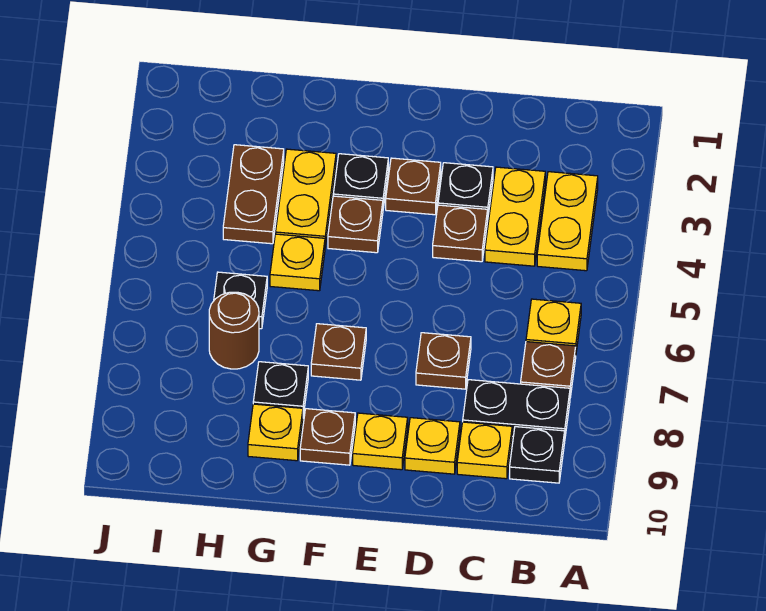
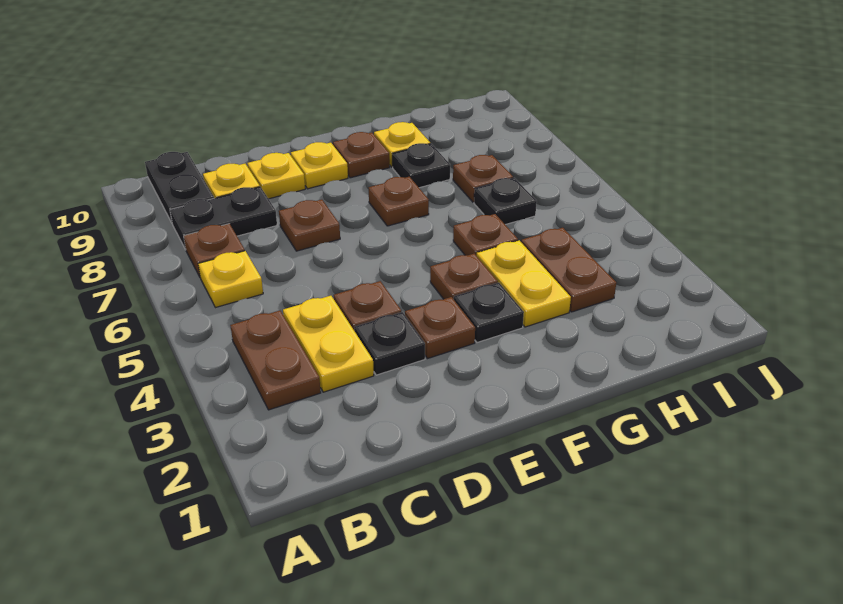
yellow plate B3:B4 level 1 -> brown plate B3:B4 level 1
black plate B9 level 1 -> black plate B9:B10 level 1
yellow plate G5 level 1 -> brown plate G5 level 1
brown round brick H7 level 1 -> brown plate H7 level 1

